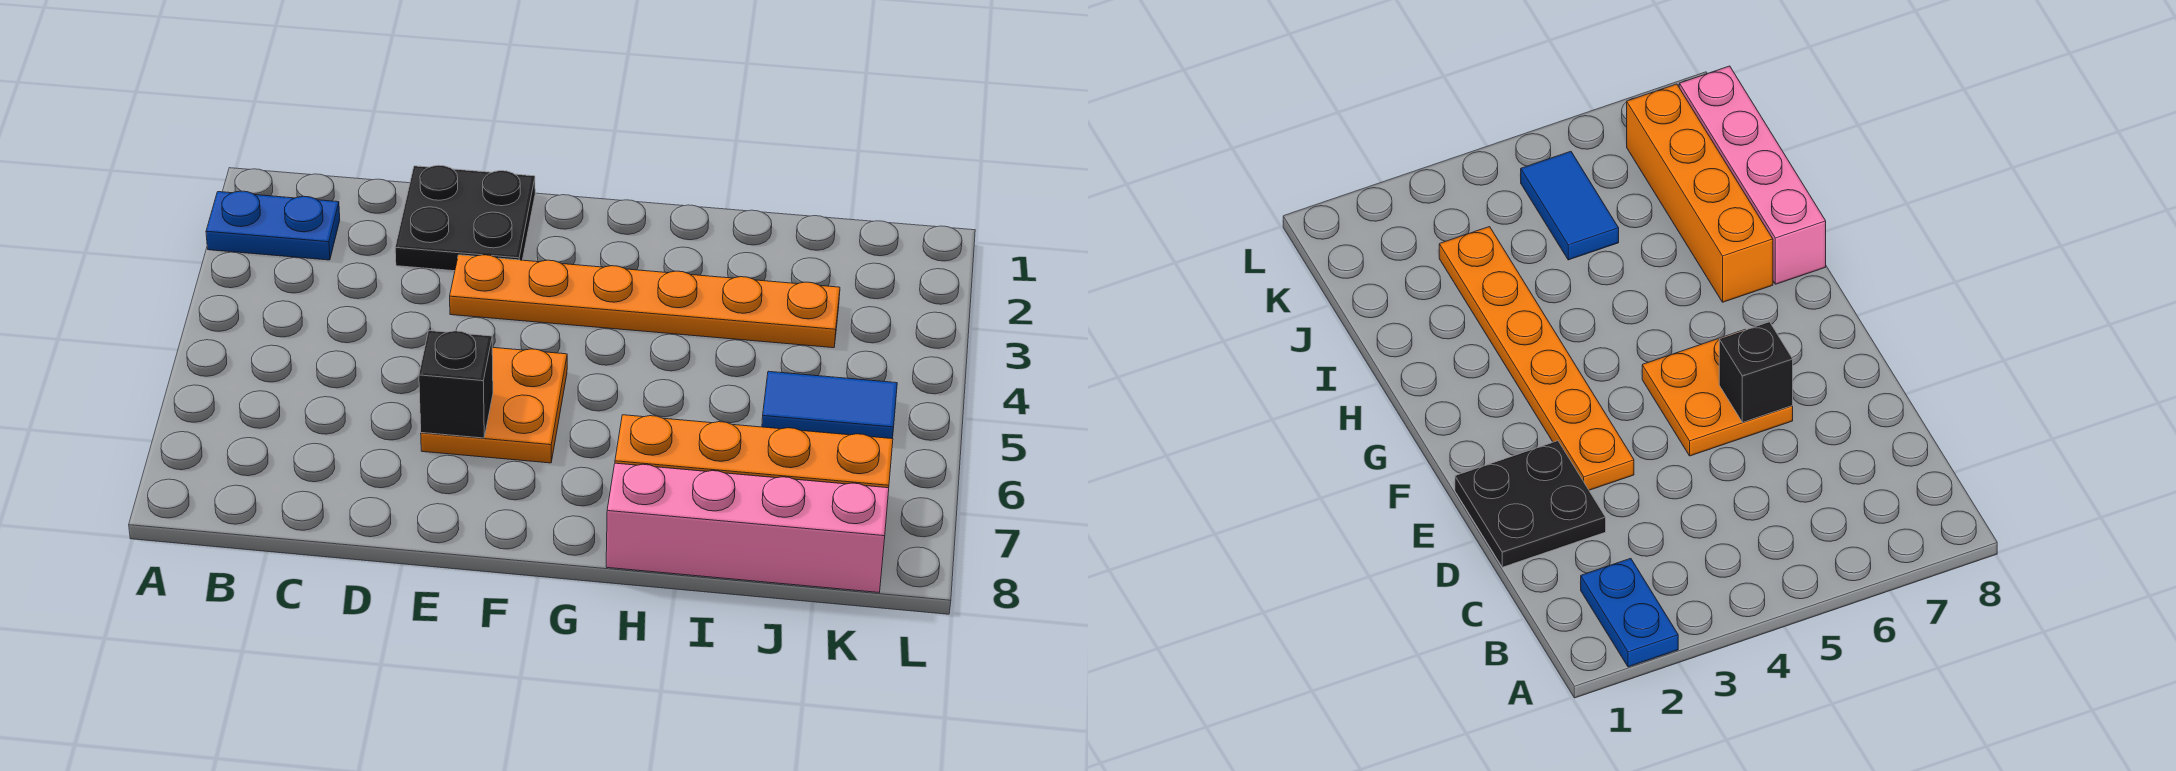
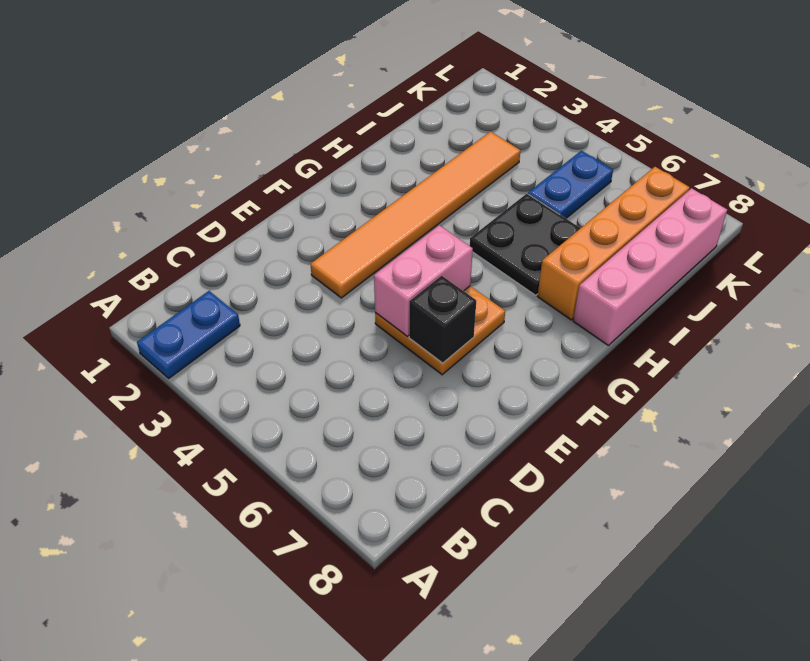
black plate D1:E2 level 1 -> black plate H5:I6 level 1
orange plate E3:J3 level 1 -> orange tile E3:J3 level 1
none -> pink brick E5:F5 level 2
blue tile J5:K5 level 1 -> blue plate J5:K5 level 1

